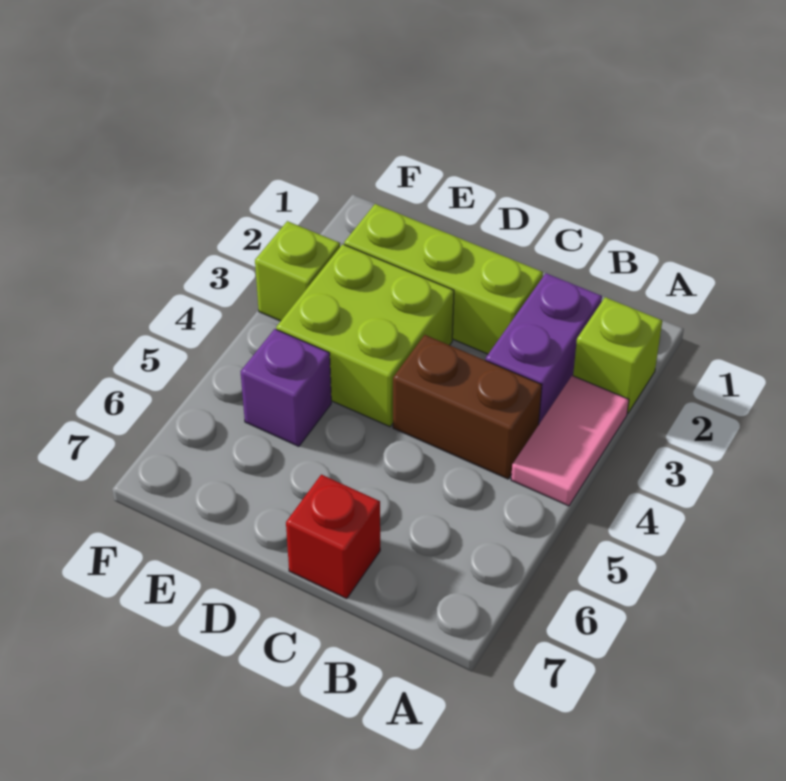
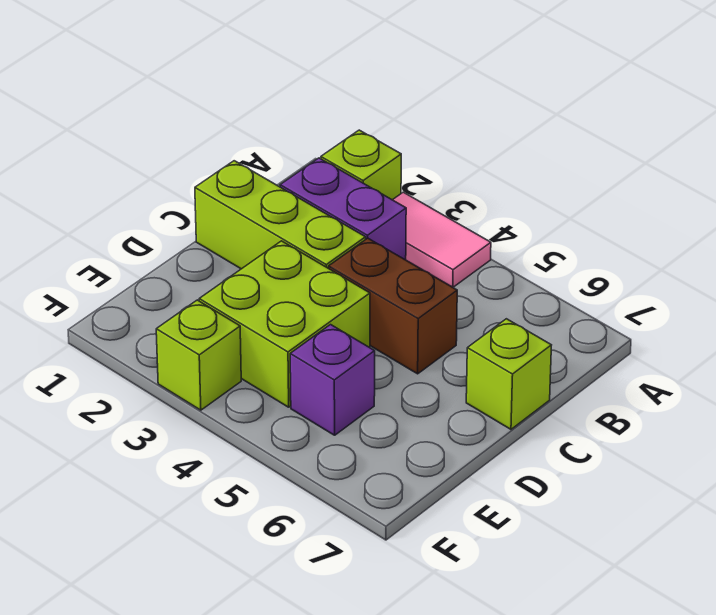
brown brick B4:C4 level 1 -> brown brick C4:C5 level 1
lime brick C2:E2 level 1 -> lime brick C1:C3 level 1
red brick C7 level 1 -> lime brick C7 level 1

